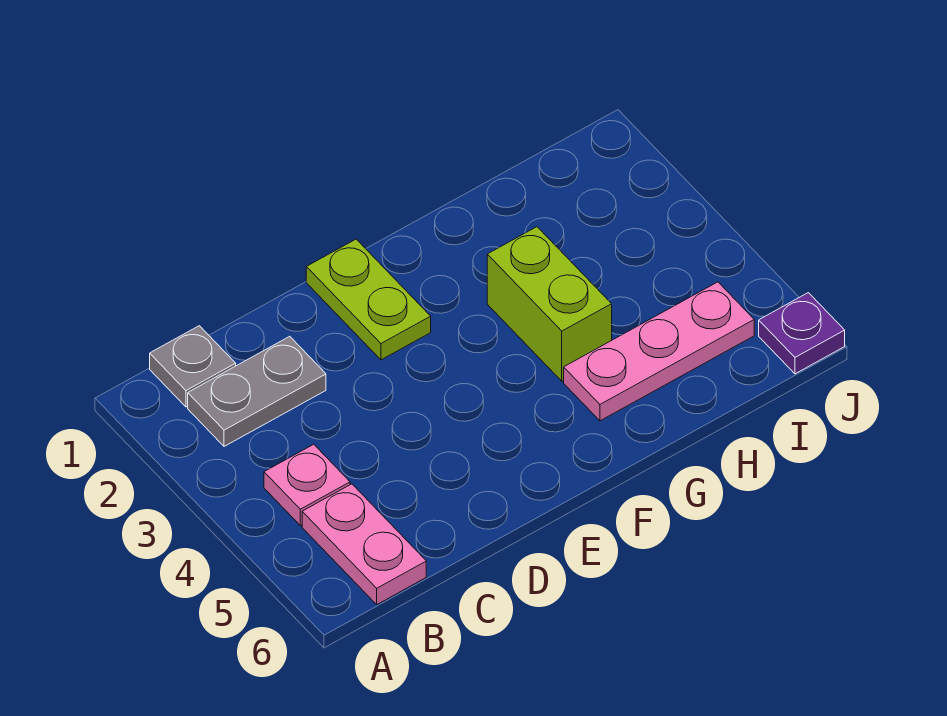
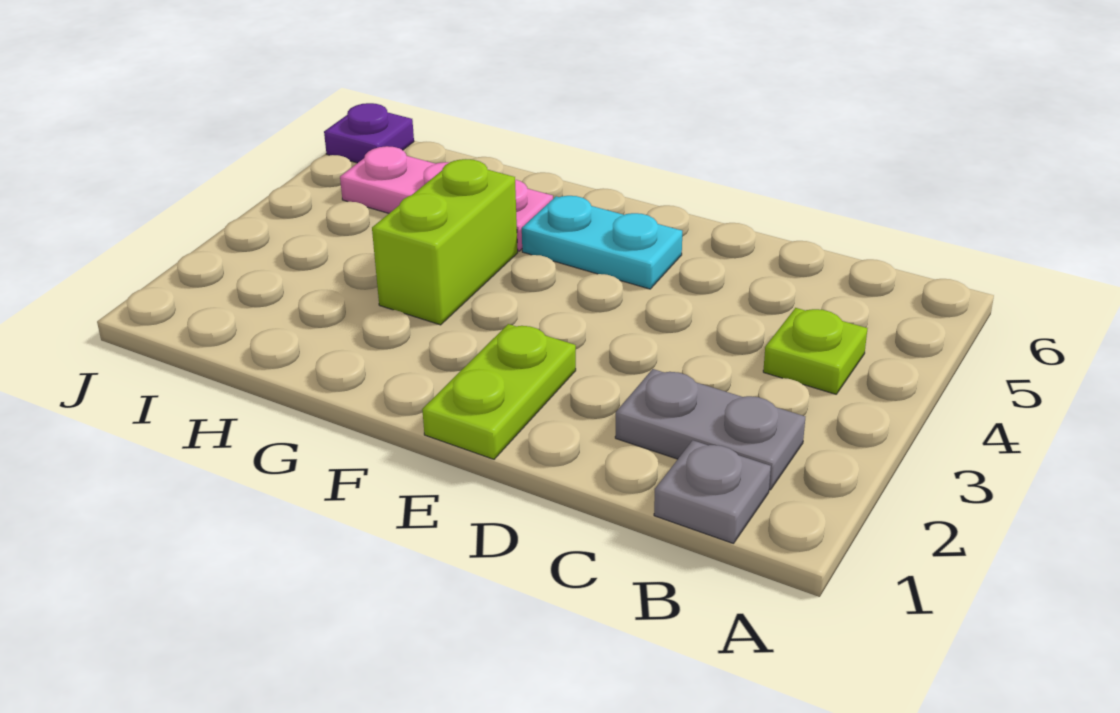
pink plate B4 level 1 -> lime plate B4 level 1
pink plate B5:B6 level 1 -> none
none -> cyan plate E5:F5 level 1

